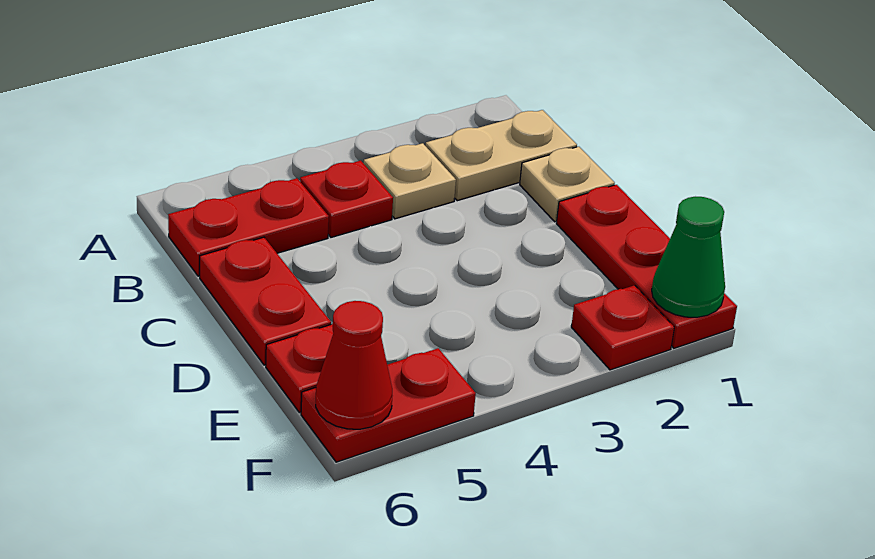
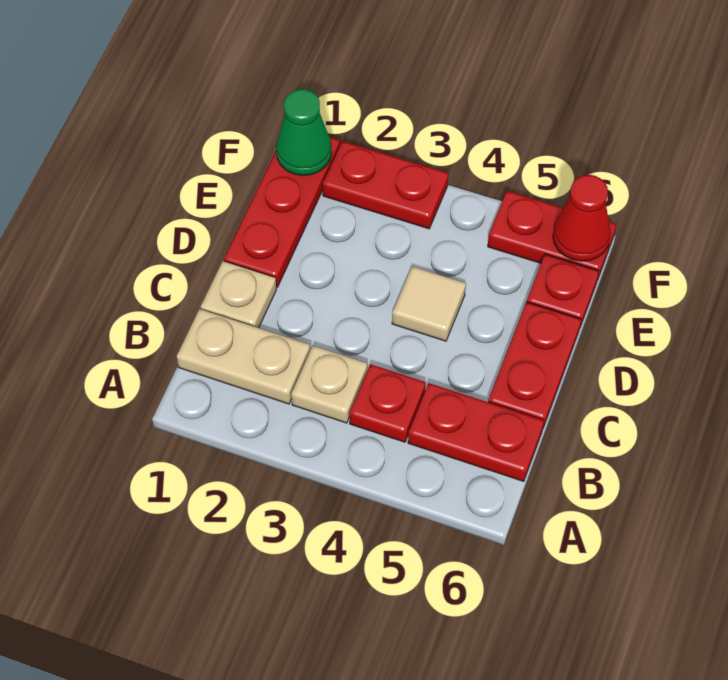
none -> tan tile D4 level 1
red plate F2 level 1 -> red plate F2:F3 level 1

